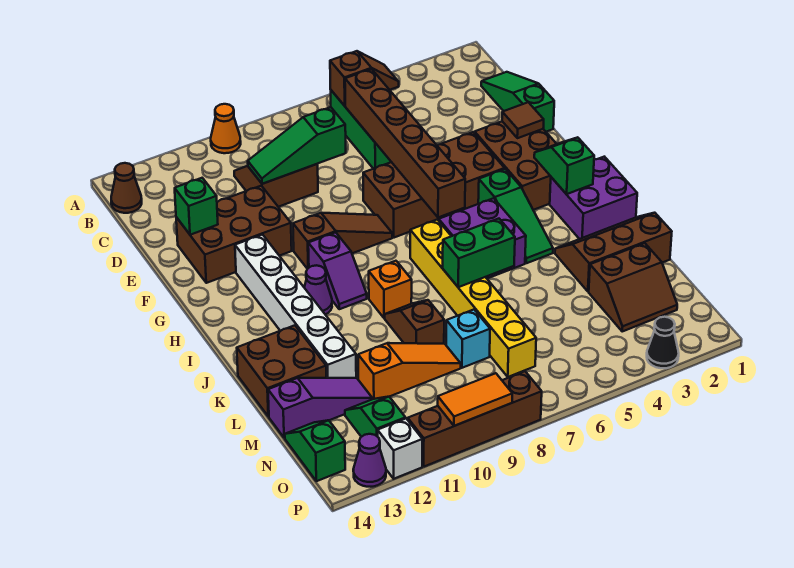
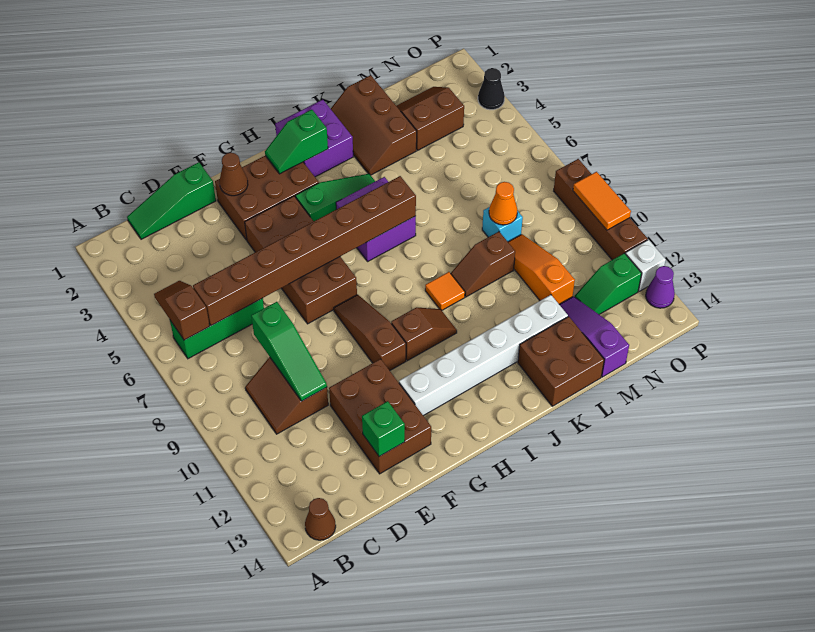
orange cone A10 level 1 -> orange cone M8 level 2
brown brick C6:H6 level 2 -> brown brick C6:J6 level 2
brown tile F2 level 2 -> brown cone F2 level 2
purple slope H10:I10 level 1 top H -> brown slope H10:I10 level 1 top H
yellow brick I7:N7 level 1 -> none
purple cone I11 level 1 -> none
orange brick J9 level 1 -> orange tile J9 level 1
green brick K6:K7 level 2 -> none
brown slope M2:N3 level 1 top M -> brown slope M2:N3 level 1 top 3
green slope N14:O14 level 1 top O -> none

